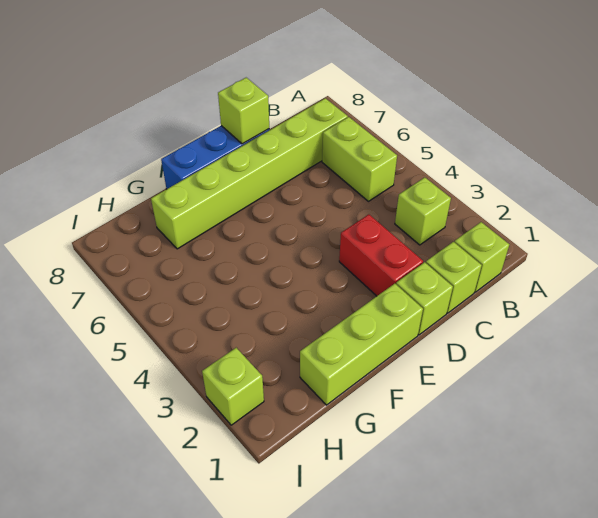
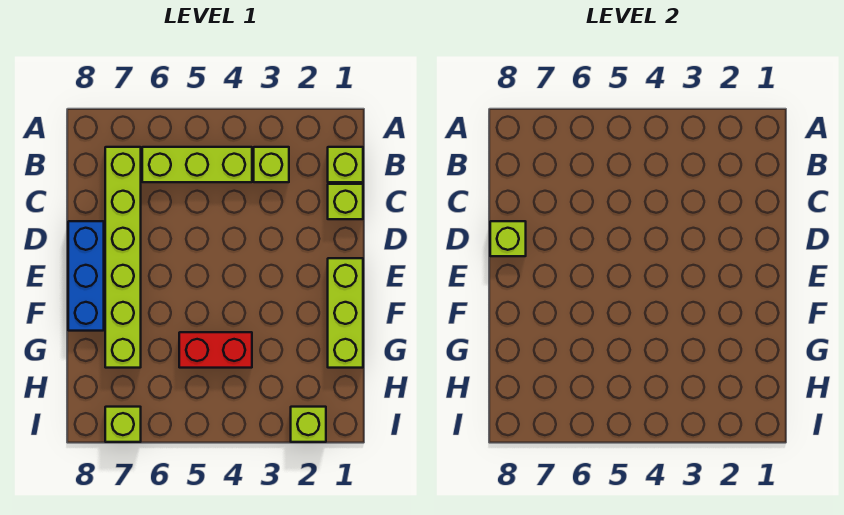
lime brick B5:B6 level 1 -> lime brick B4:B6 level 1
lime brick D1 level 1 -> lime brick I7 level 1
red brick D2:D3 level 1 -> red brick G4:G5 level 1

